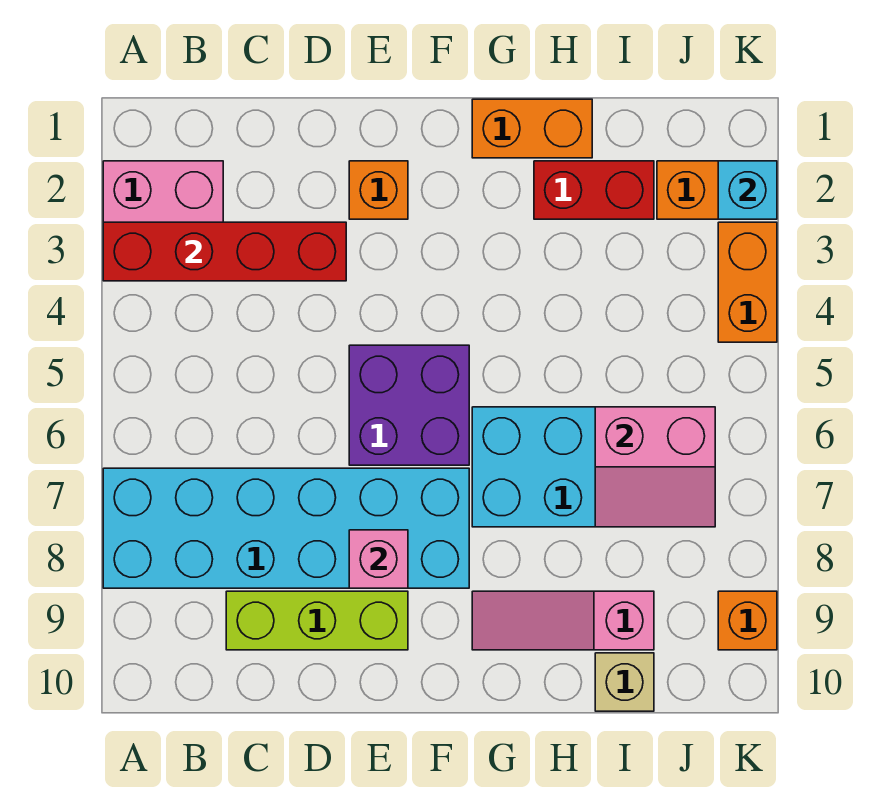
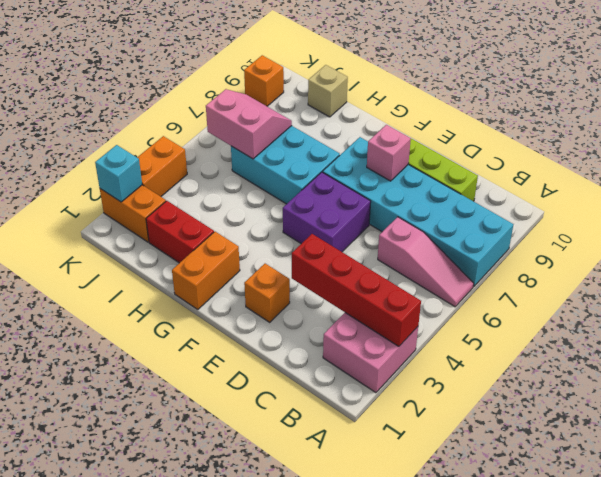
orange brick G1:H1 level 1 -> orange brick G1:G2 level 1
pink slope G9:I9 level 1 top I -> pink slope A6:C6 level 1 top C

